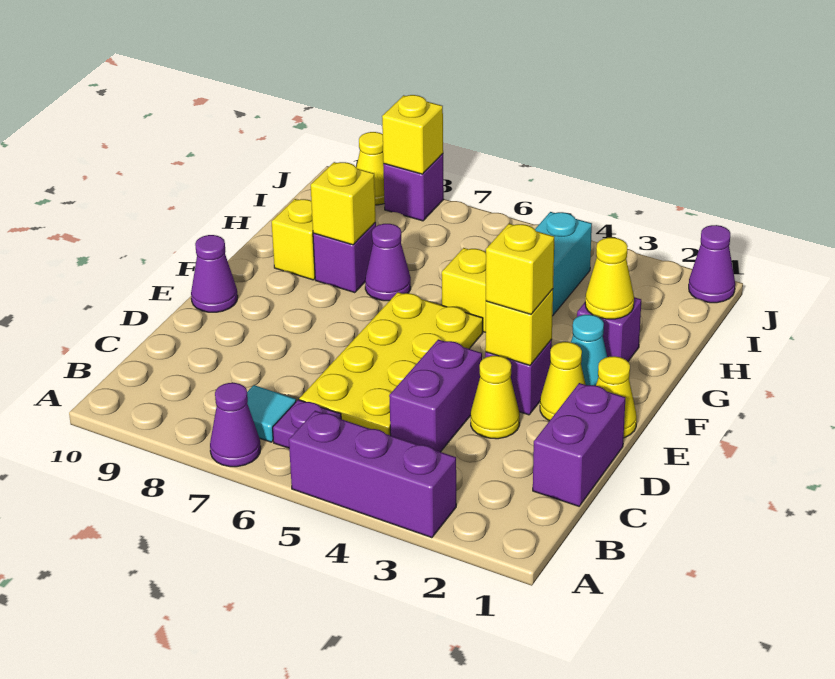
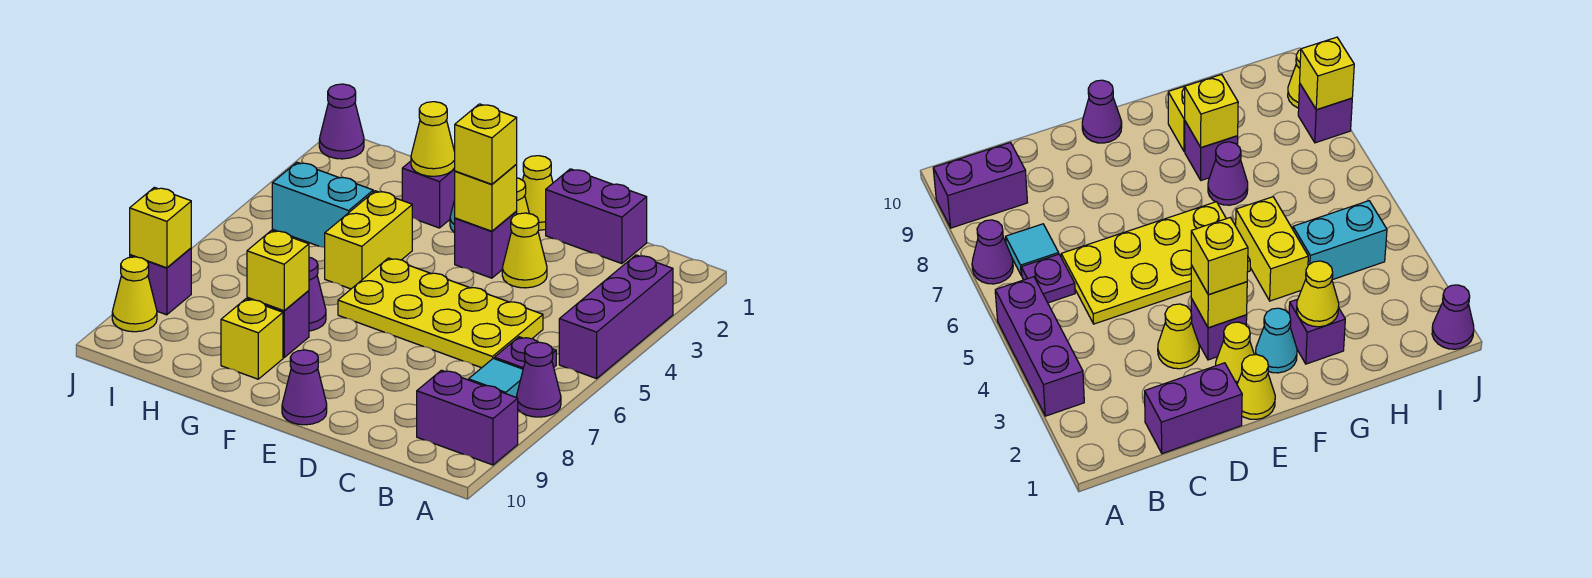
purple brick C4:D4 level 1 -> purple brick A9:B9 level 1

